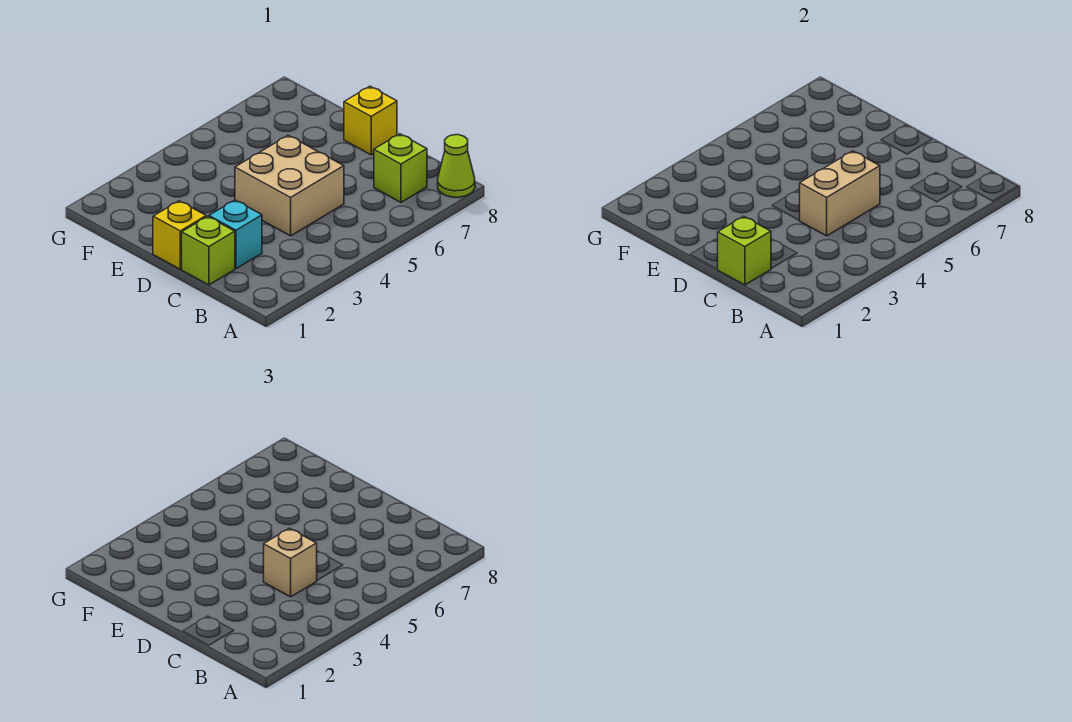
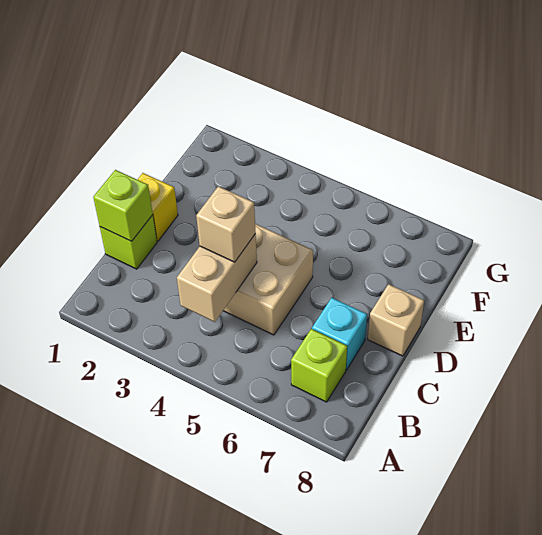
lime cone A8 level 1 -> none
cyan brick C2 level 1 -> cyan brick C7 level 1
tan brick C4:C5 level 2 -> tan brick B4:C4 level 2
yellow brick D8 level 1 -> tan brick D8 level 1

